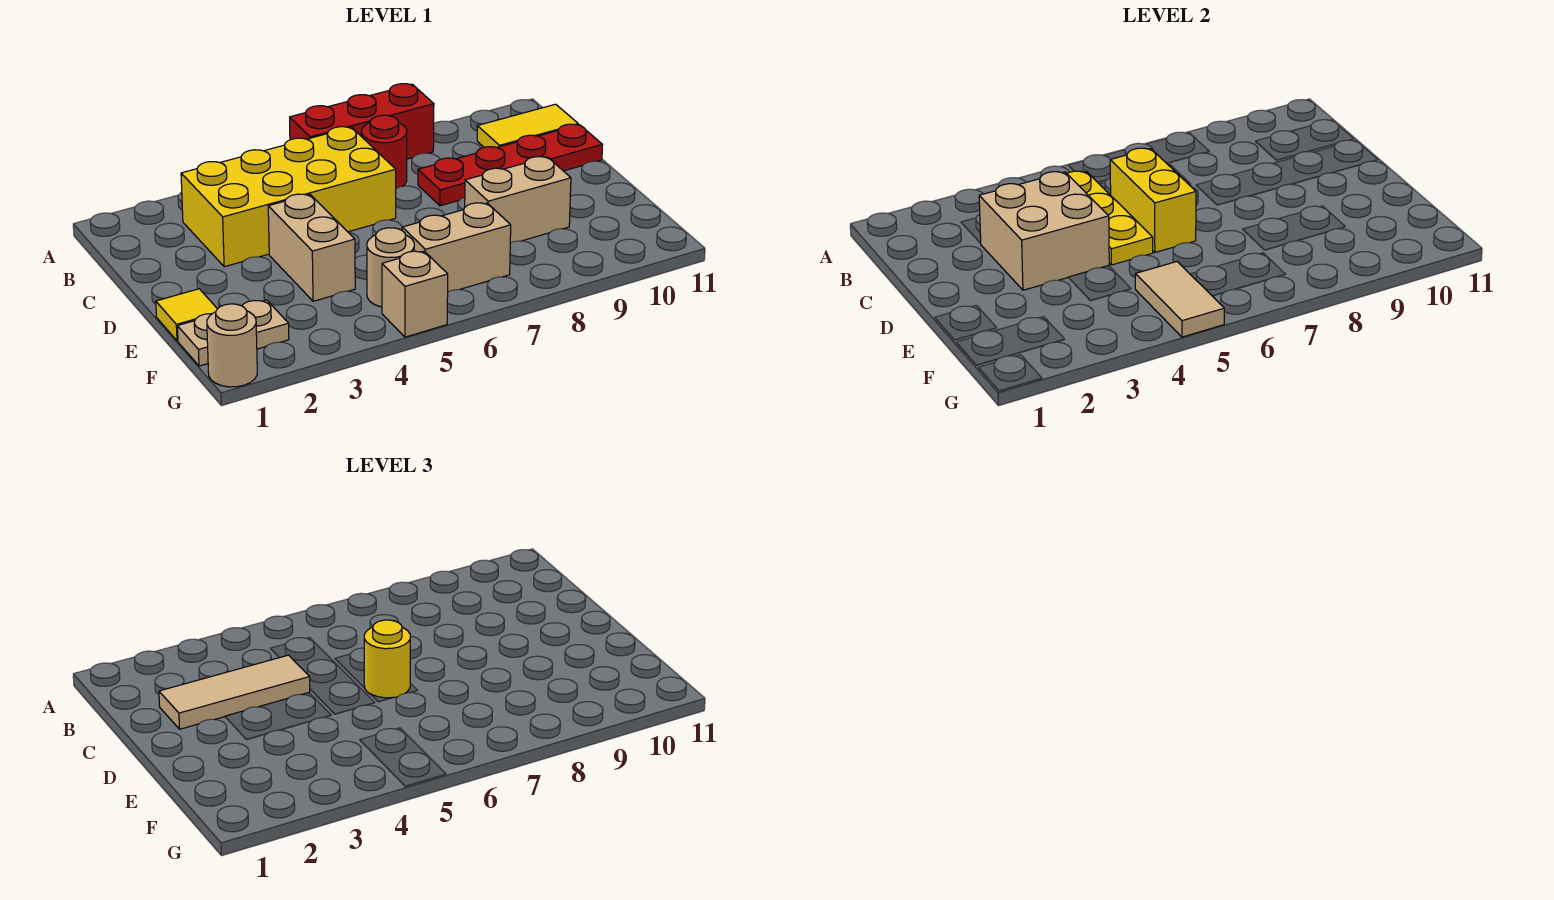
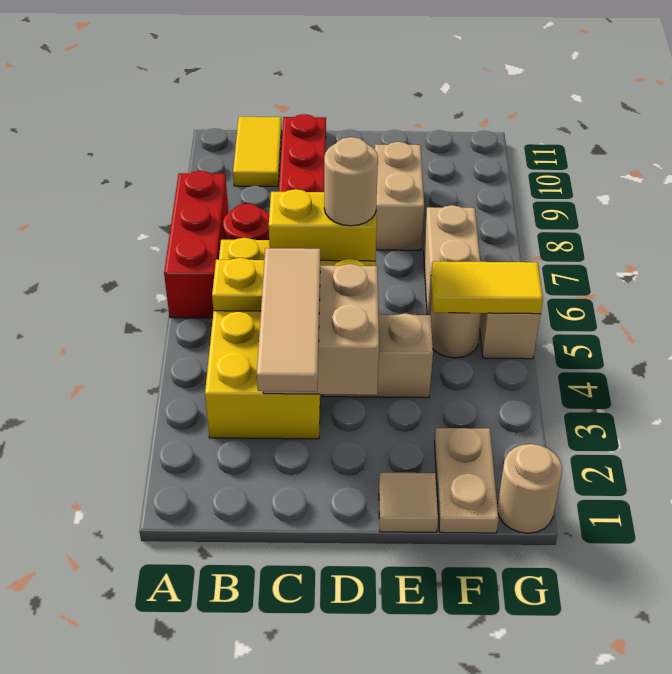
yellow round brick D6 level 3 -> tan round brick D6 level 3
yellow tile E1 level 1 -> tan tile E1 level 1
tan tile F5:G5 level 2 -> yellow tile F5:G5 level 2

